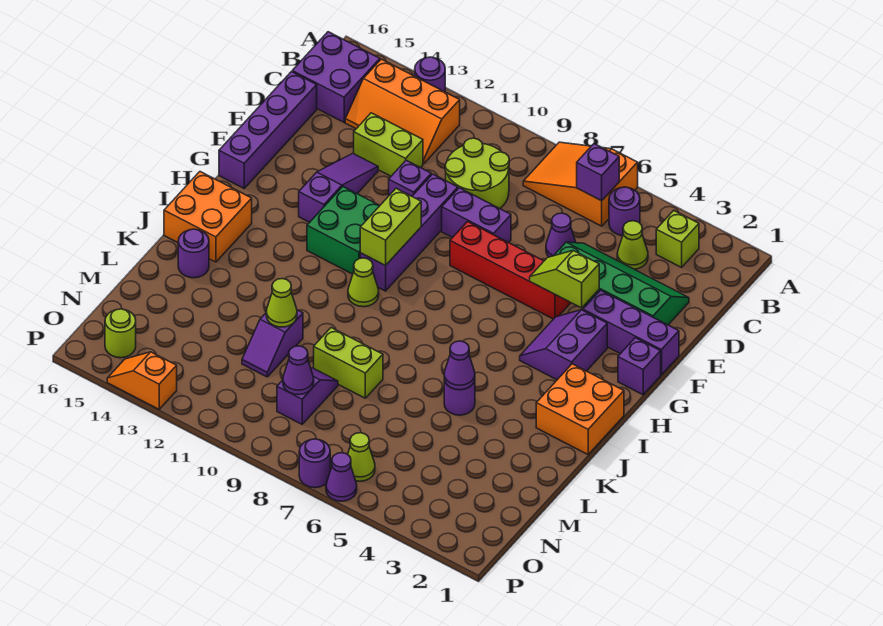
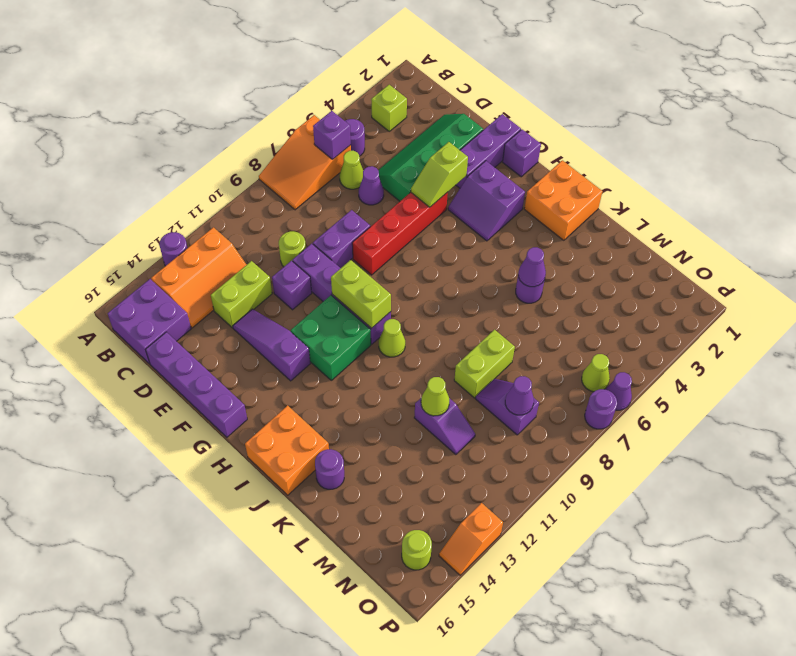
lime cone C4 level 1 -> lime cone C6 level 1
lime round brick C9:D10 level 1 -> lime round brick D10 level 1

